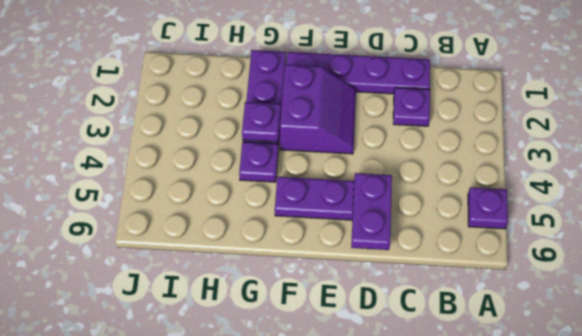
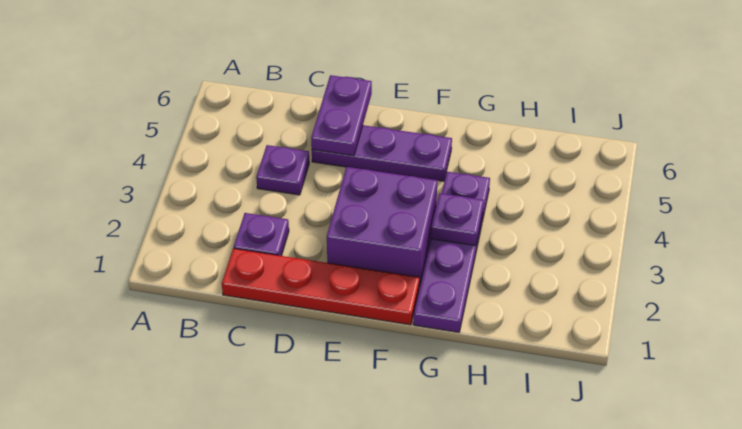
purple plate A5 level 1 -> purple plate C4 level 1
purple plate C1:F1 level 1 -> red plate C1:F1 level 1
purple slope E2:F3 level 1 top F -> purple brick E2:F3 level 1

